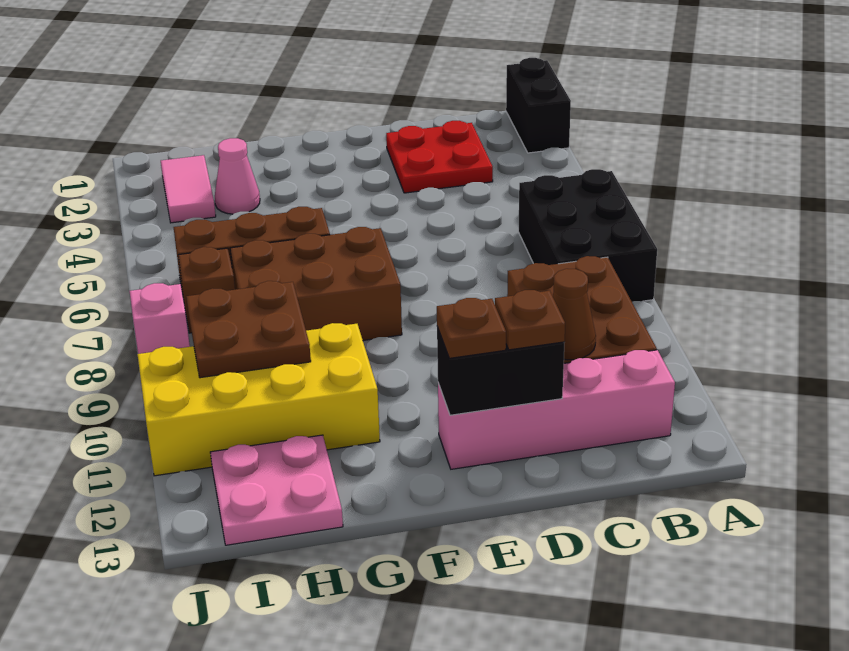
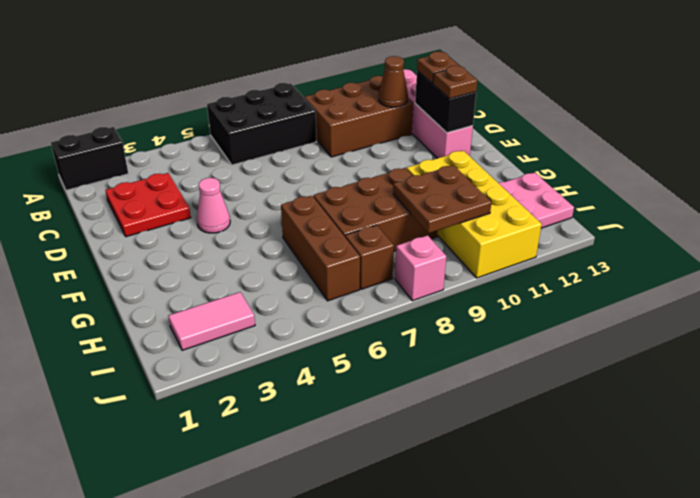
brown brick F7:H8 level 1 -> brown brick G7:H9 level 1
pink cone H3 level 1 -> pink cone E4 level 1

